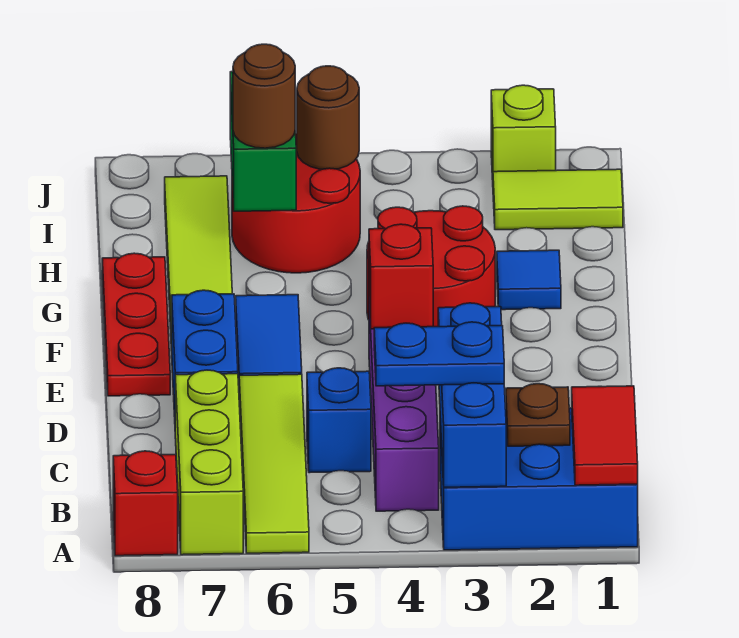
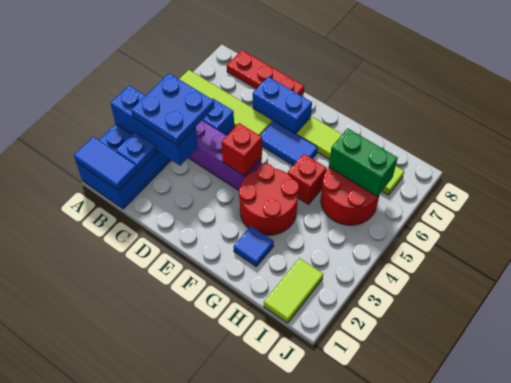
red tile A1:B1 level 2 -> blue tile A1:B1 level 2
lime brick A7:C7 level 1 -> none
red brick A8 level 1 -> red brick G5 level 1
brown plate B2 level 2 -> blue plate B2 level 2
blue plate B3:B4 level 3 -> blue plate B3:C4 level 3
red plate E8:G8 level 1 -> red plate B8:D8 level 1
brown round brick H6 level 3 -> none
brown round brick I5 level 2 -> none
lime brick J2 level 1 -> none

